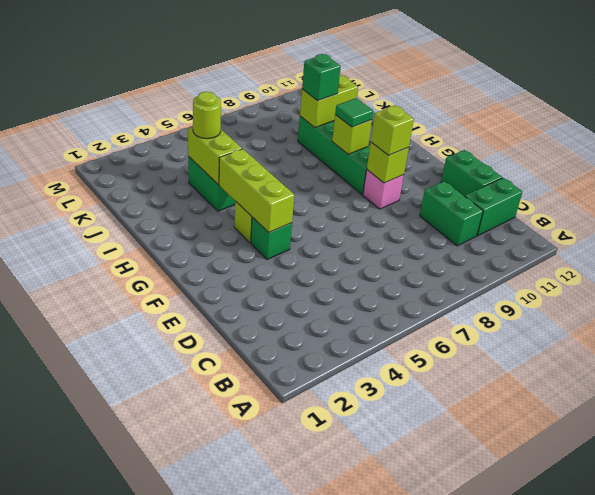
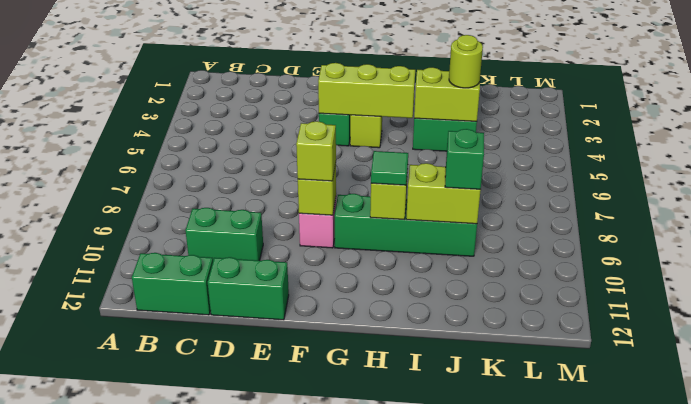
green brick C11:C12 level 1 -> green brick B12:C12 level 1
lime brick J9:J10 level 2 -> lime brick I9:J9 level 2

